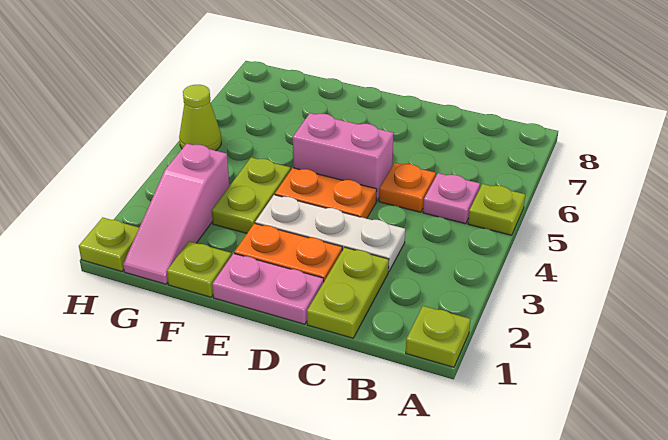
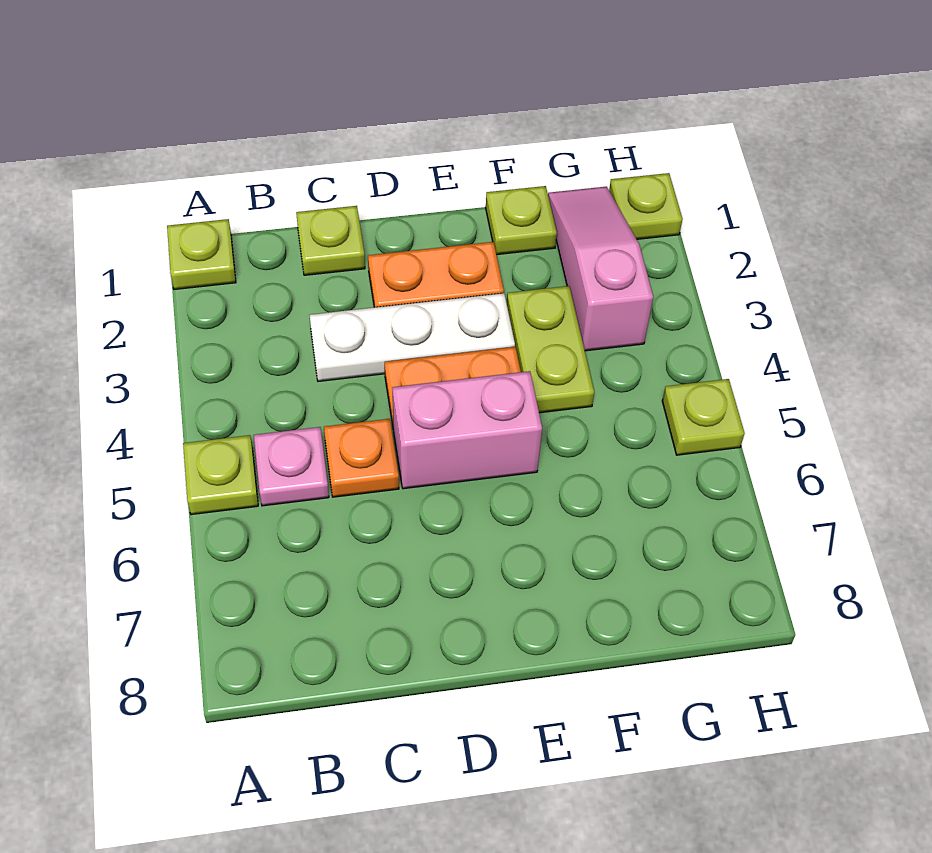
lime plate C1:C2 level 1 -> lime plate C1 level 1
pink plate D1:E1 level 1 -> none
lime cone H5 level 1 -> lime plate H5 level 1

